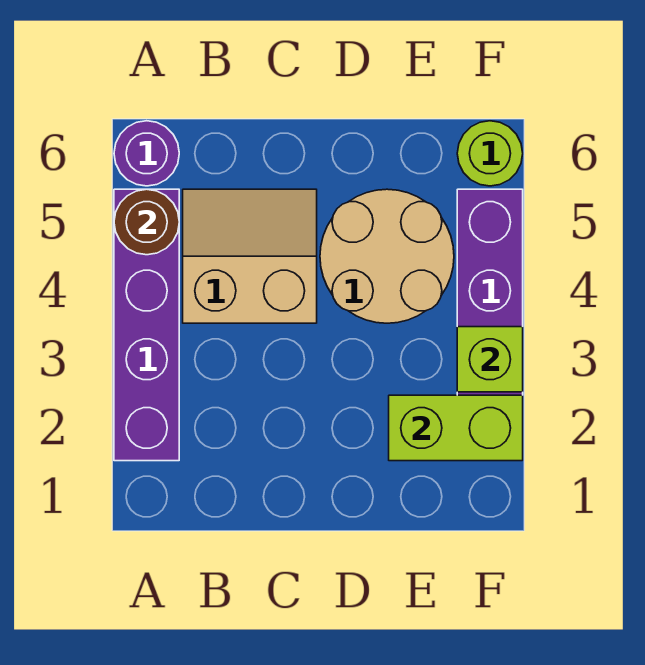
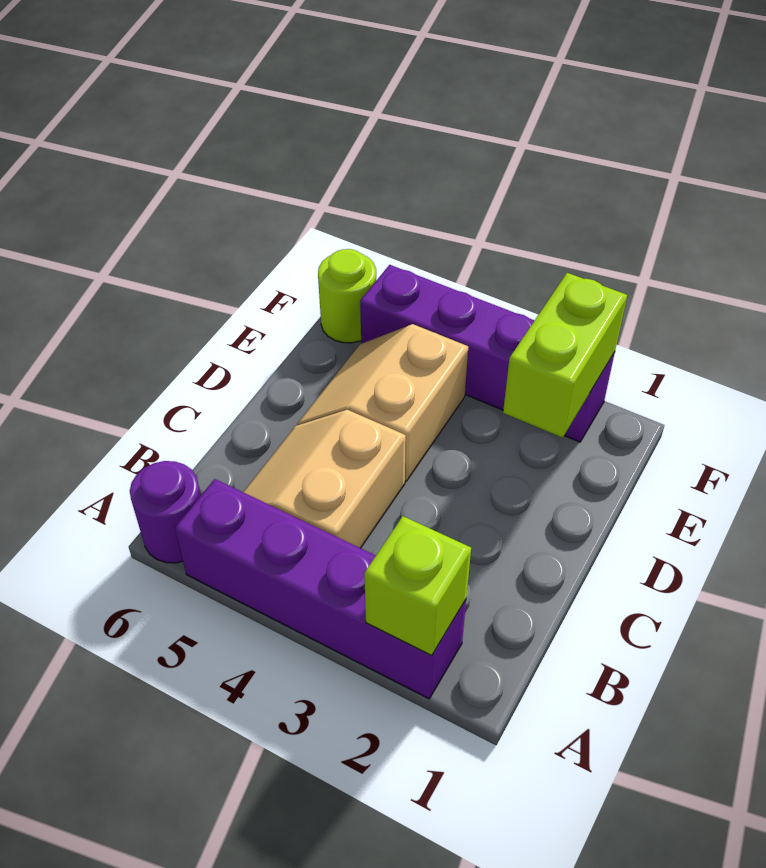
brown round brick A5 level 2 -> none
tan round brick D4:E5 level 1 -> tan slope D4:E5 level 1 top 4
lime brick F3 level 2 -> lime brick A2 level 2

